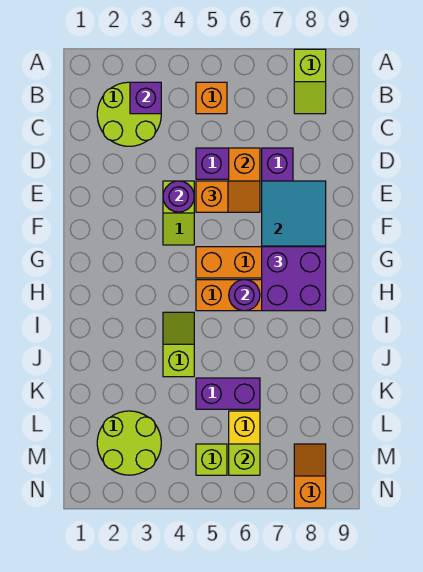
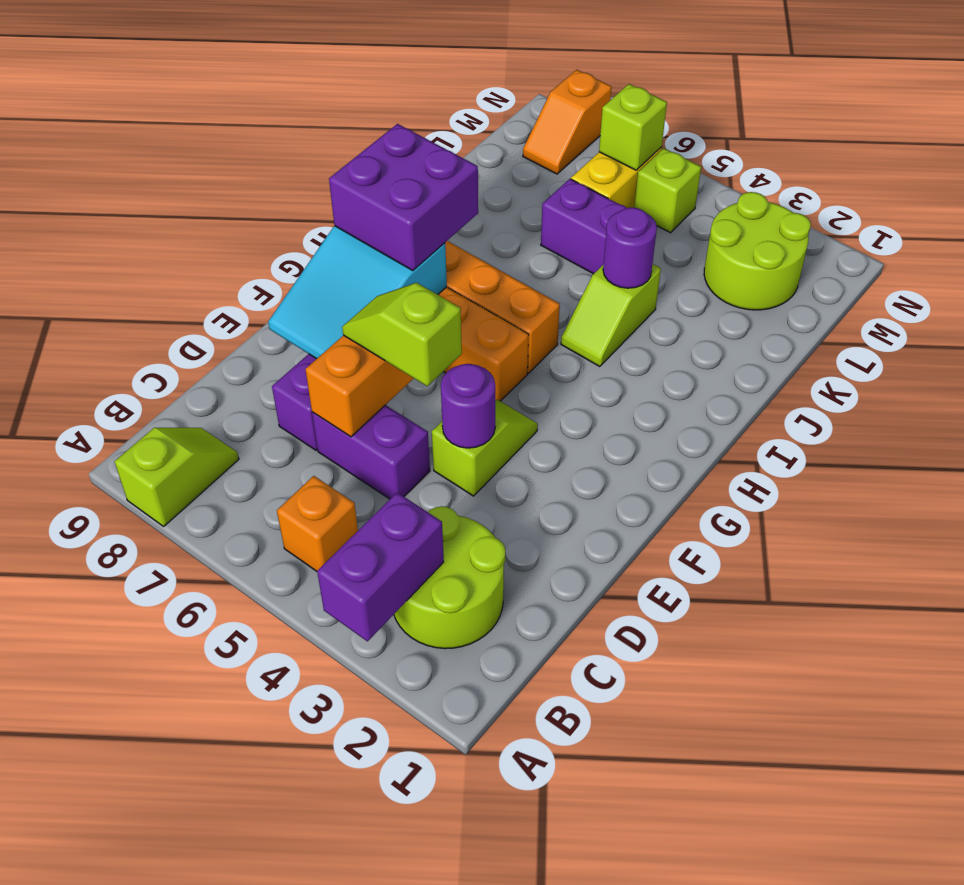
purple brick B3 level 2 -> purple brick A3:B3 level 2
orange slope E5:E6 level 3 top 5 -> lime slope E5:E6 level 3 top 5
purple round brick H6 level 2 -> purple round brick J4 level 2

